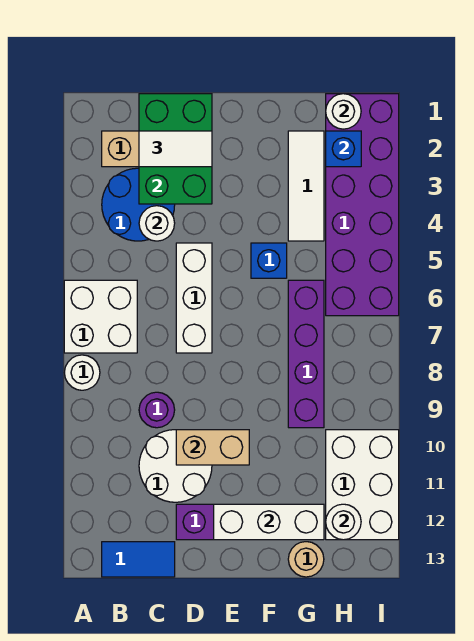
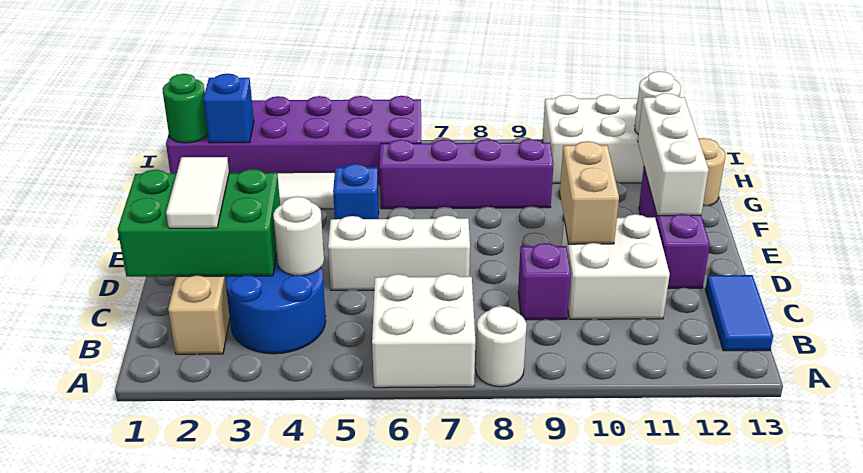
purple round brick C9 level 1 -> purple brick C9 level 1
white round brick C10:D11 level 1 -> white brick C10:D11 level 1
white round brick H1 level 2 -> green round brick H1 level 2

